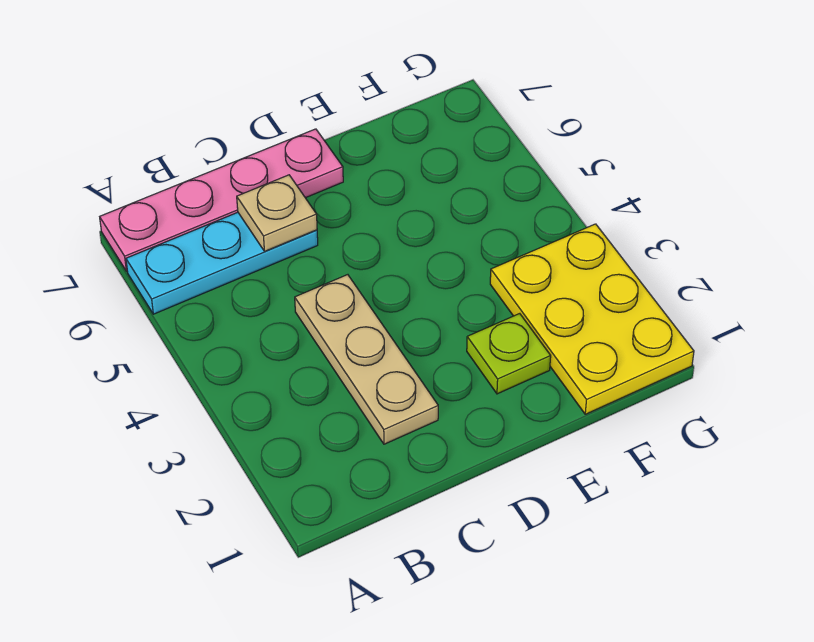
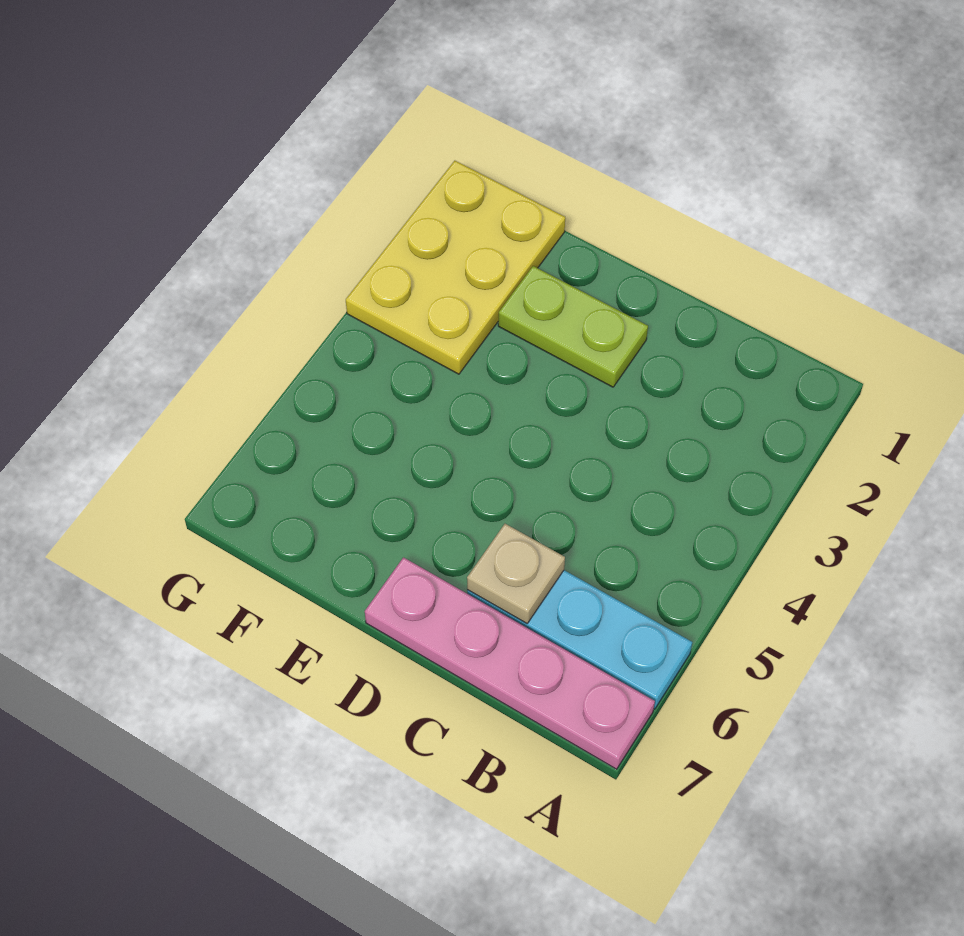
tan plate C2:C4 level 1 -> none
lime plate E2 level 1 -> lime plate D2:E2 level 1

